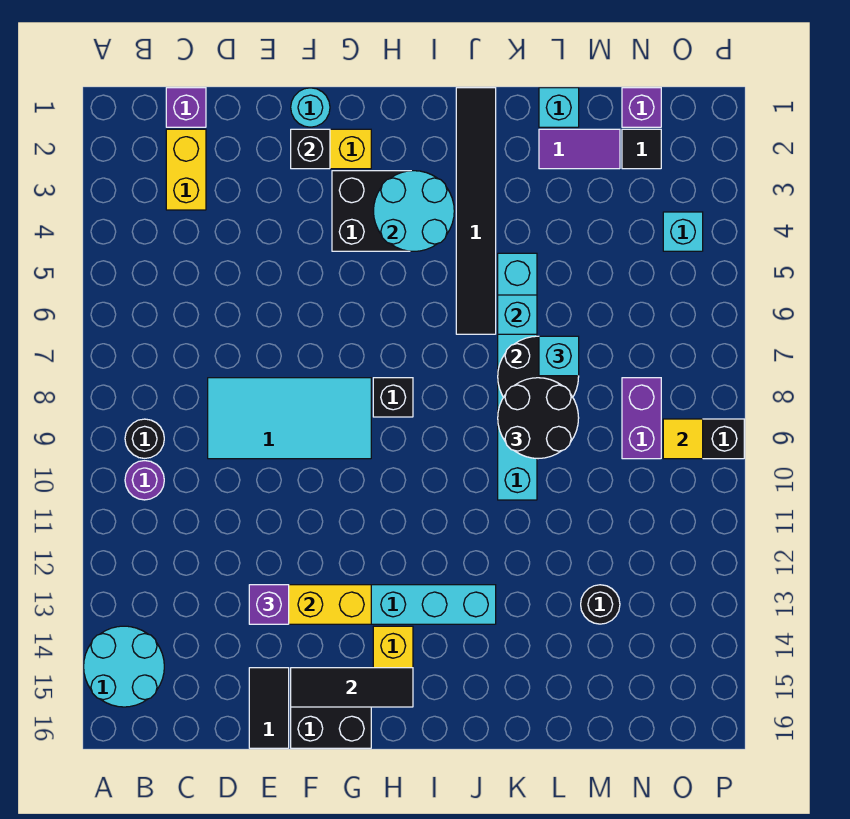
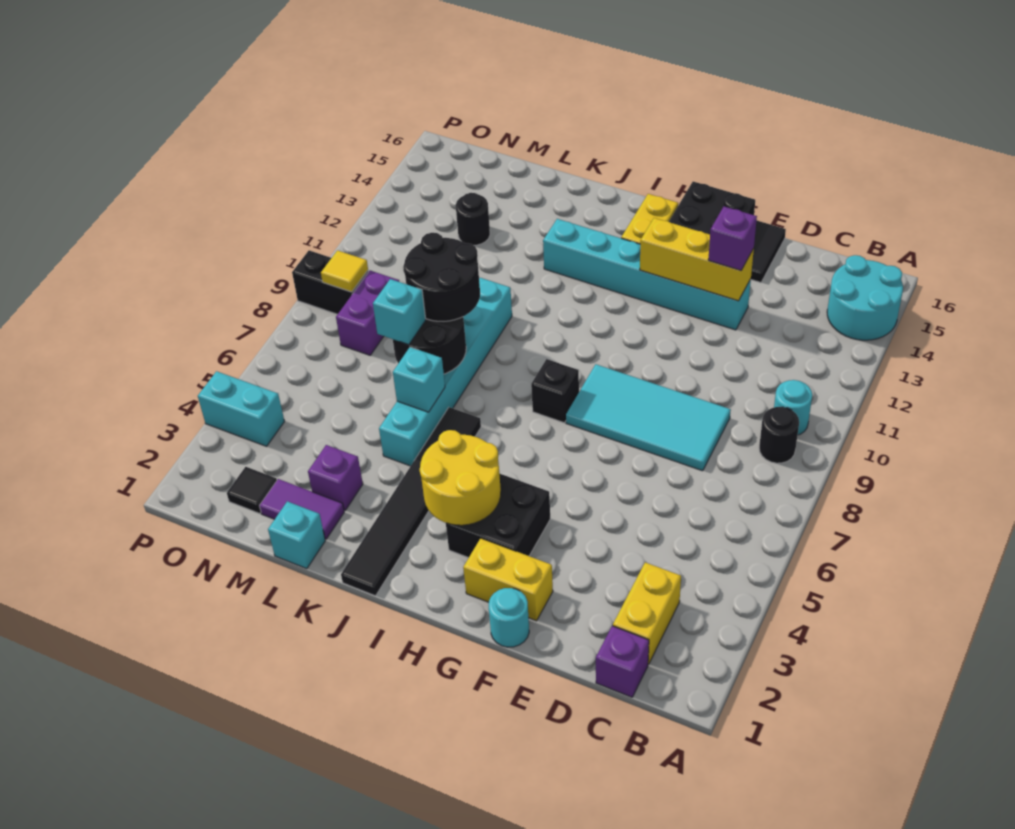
purple round brick B10 level 1 -> cyan round brick B10 level 1
black brick F2 level 2 -> none
black tile F15:H15 level 2 -> none
cyan round brick H3:I4 level 2 -> yellow round brick H3:I4 level 2
purple brick N1 level 1 -> purple brick L3 level 1
cyan brick O4 level 1 -> cyan brick O4:P4 level 1

